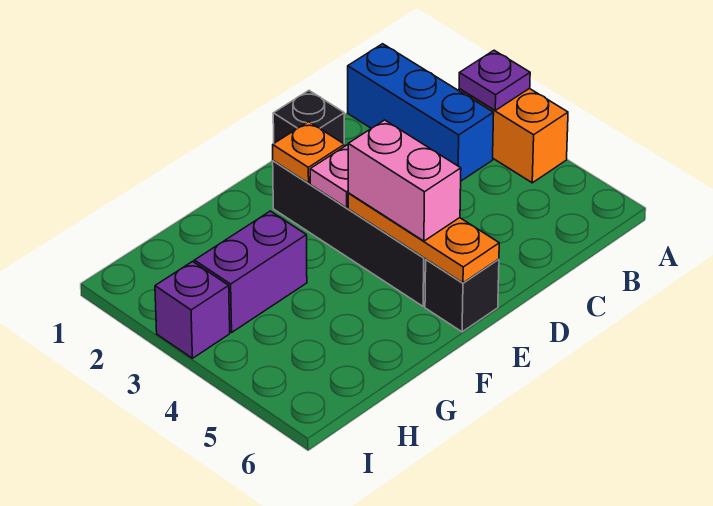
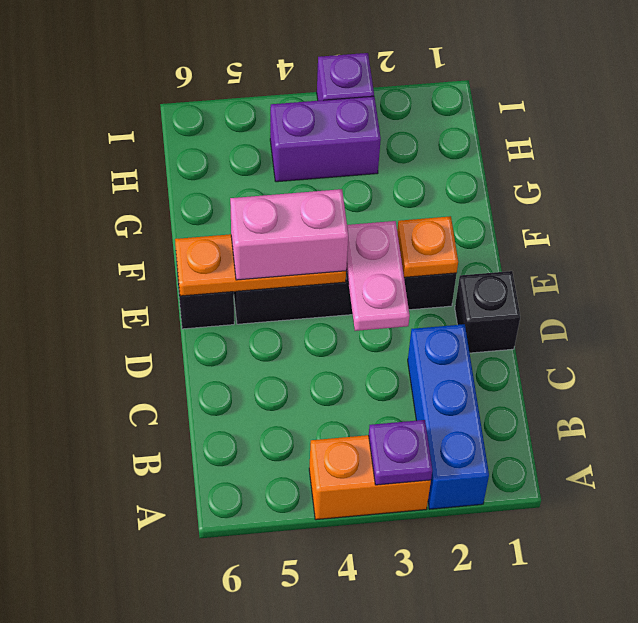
blue brick B1:B3 level 1 -> blue brick A2:C2 level 1
purple brick G3:H3 level 1 -> purple brick H3:H4 level 1

